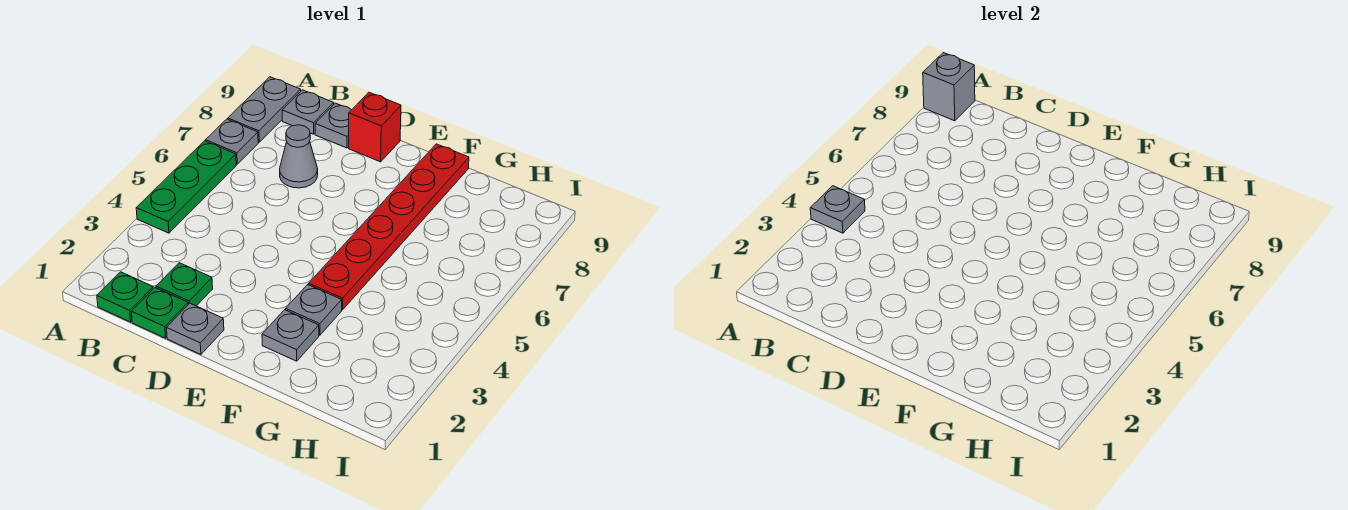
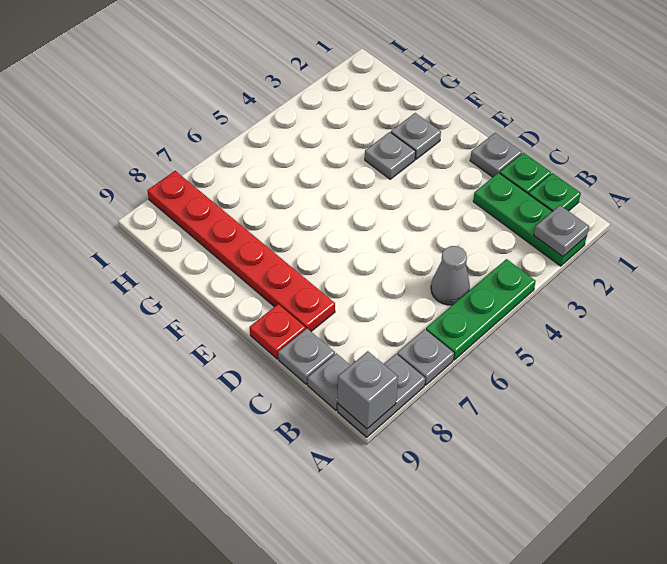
grey plate A4 level 2 -> grey plate A2 level 2
green plate C2 level 1 -> green plate A2:C2 level 1
grey cone C7 level 1 -> grey cone B5 level 1
red brick D9 level 1 -> red plate D9 level 1
red plate F4:F9 level 1 -> red plate D8:I8 level 1

